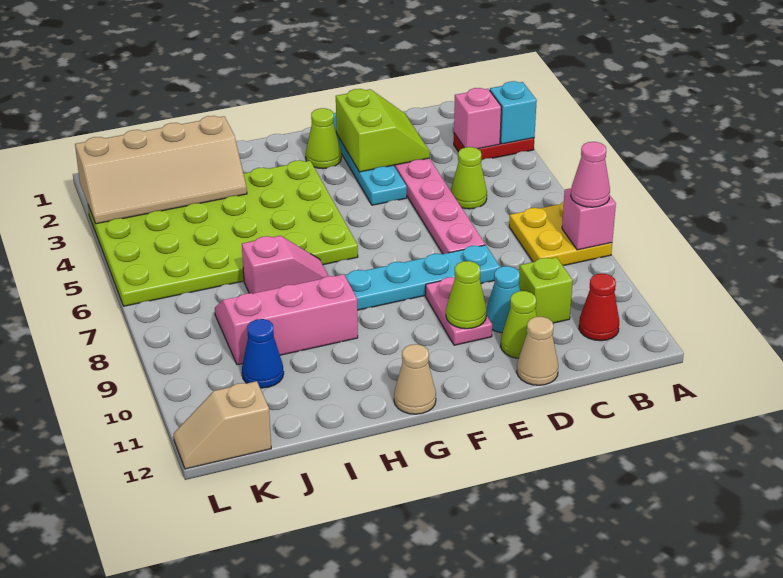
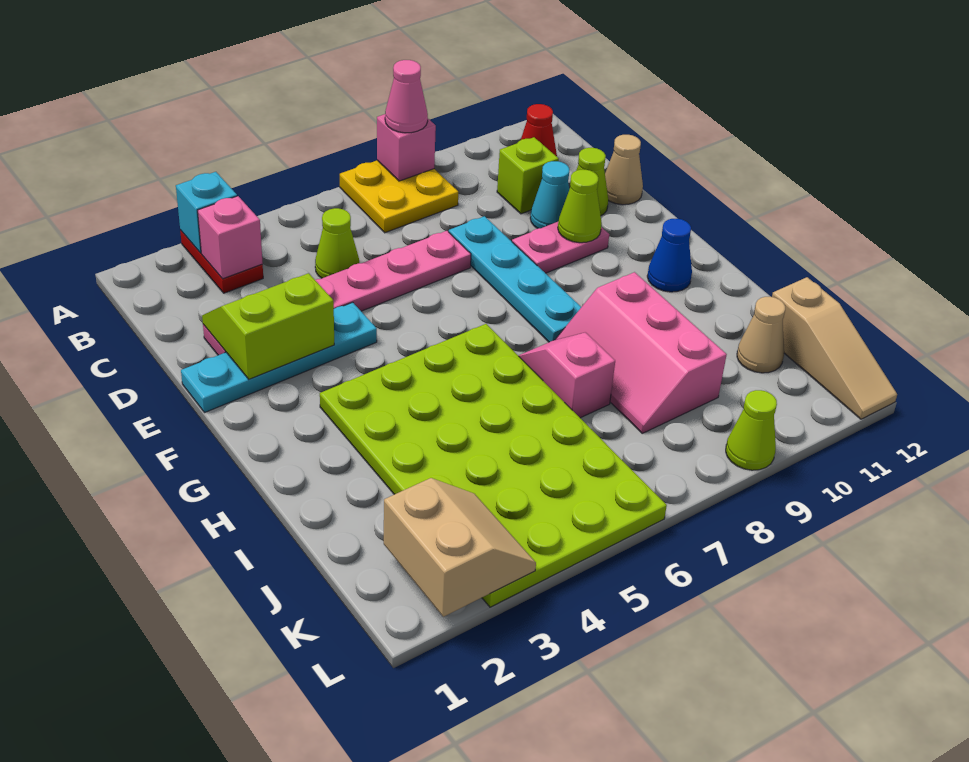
lime cone F2 level 1 -> lime cone L9 level 1
tan cone G12 level 1 -> tan cone J11 level 1
tan slope I2:L3 level 2 top 2 -> tan slope K2:L3 level 2 top 2
blue cone J10 level 1 -> blue cone G11 level 1
tan slope K12:L12 level 1 top K -> tan slope J12:L12 level 1 top J

